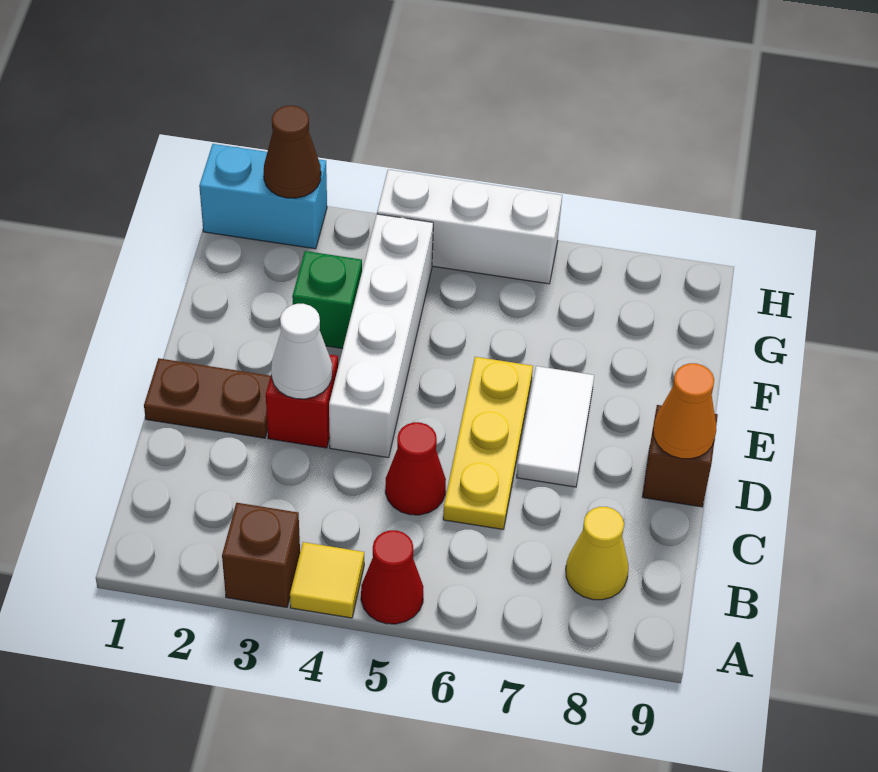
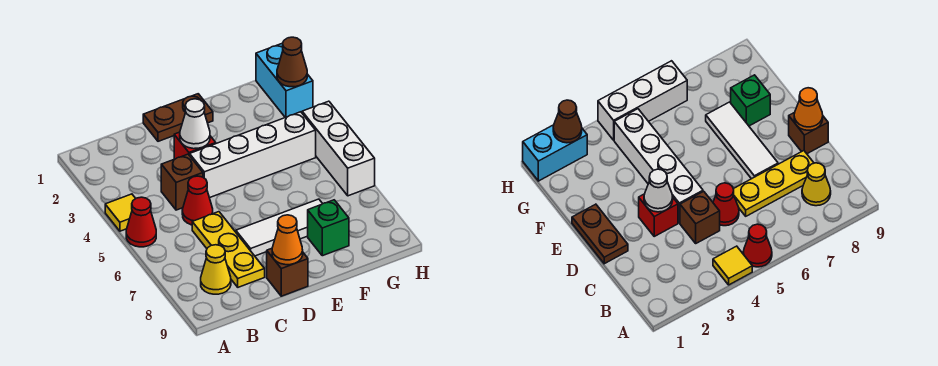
brown brick A3 level 1 -> brown brick C4 level 1
yellow plate C6:E6 level 1 -> yellow plate C6:C8 level 1
brown plate D1:D2 level 1 -> brown plate D1:E1 level 1
white tile D7:E7 level 1 -> white tile D7:F7 level 1
green brick F3 level 1 -> green brick F8 level 1

